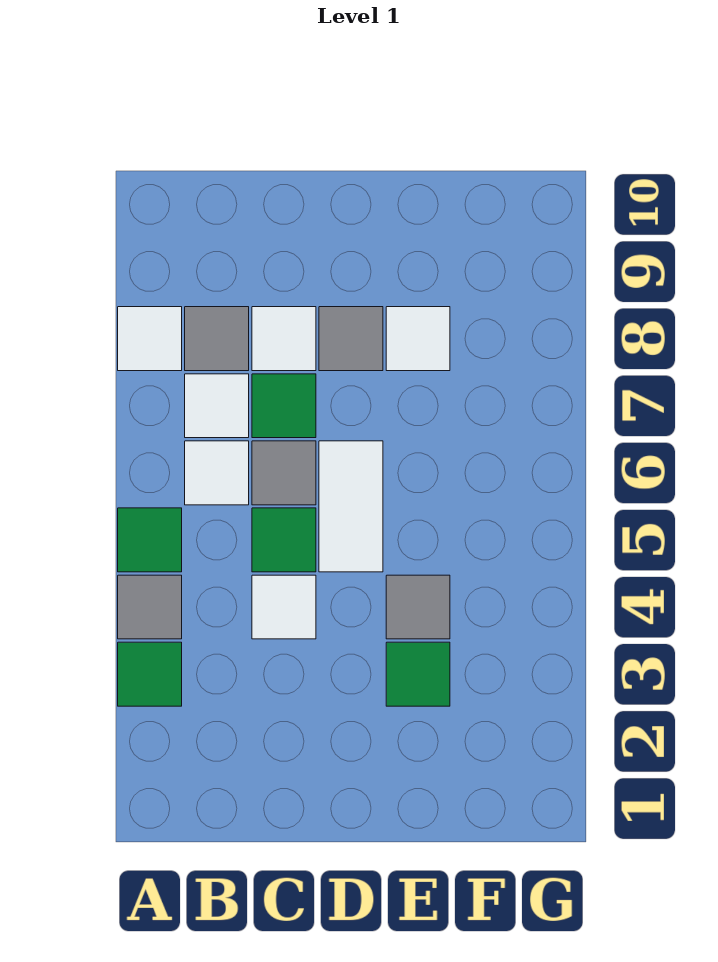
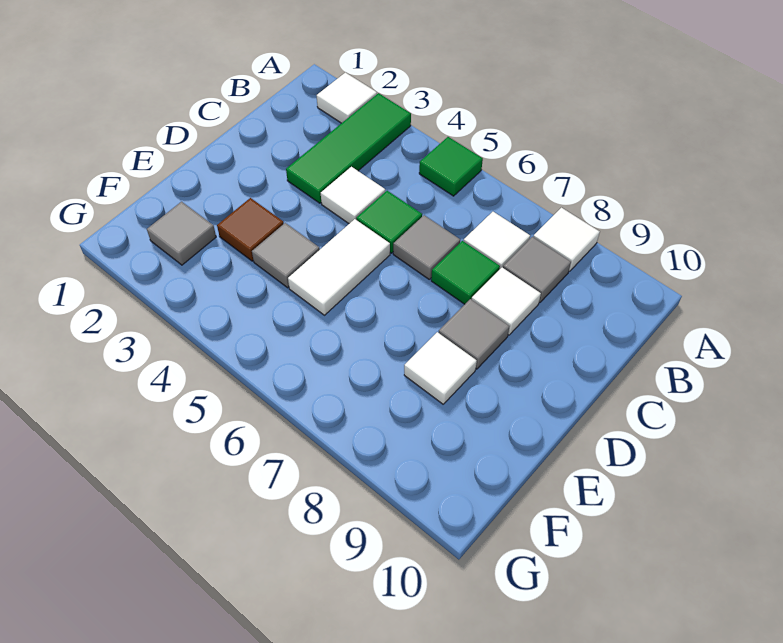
green tile A3 level 1 -> green tile A3:C3 level 1
grey tile A4 level 1 -> grey tile F2 level 1
white tile B6 level 1 -> white tile A2 level 1
white tile D5:D6 level 1 -> white tile D5:E5 level 1
green tile E3 level 1 -> brown tile E3 level 1

